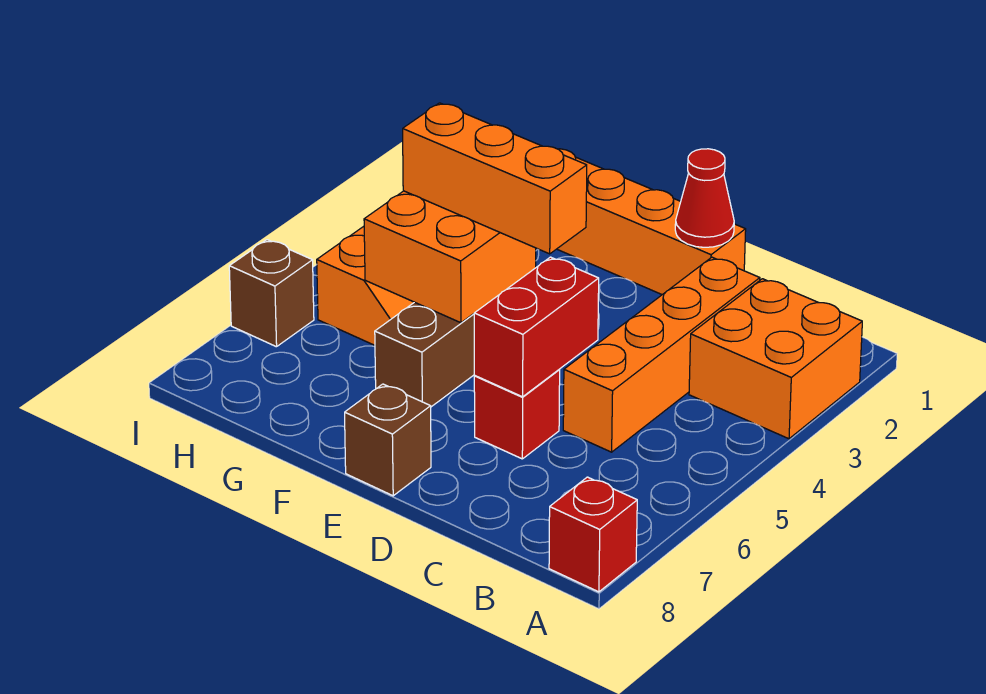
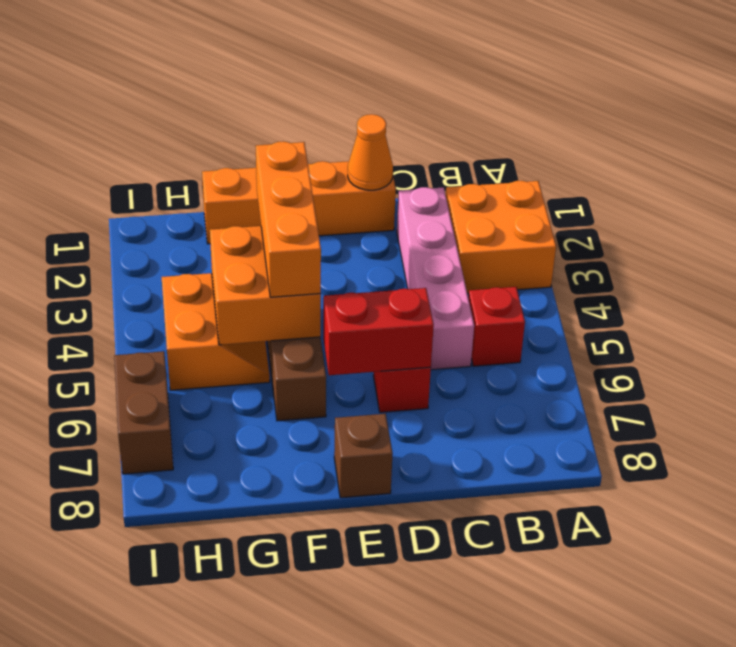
red brick A8 level 1 -> red brick B5 level 1
orange brick C2:C5 level 1 -> pink brick C2:C5 level 1
red cone D1 level 2 -> orange cone D1 level 2
red brick D5:D6 level 2 -> red brick D6:E6 level 2
orange brick E4:G4 level 3 -> orange brick F3:F5 level 3
brown brick I6 level 1 -> brown brick I6:I7 level 1

